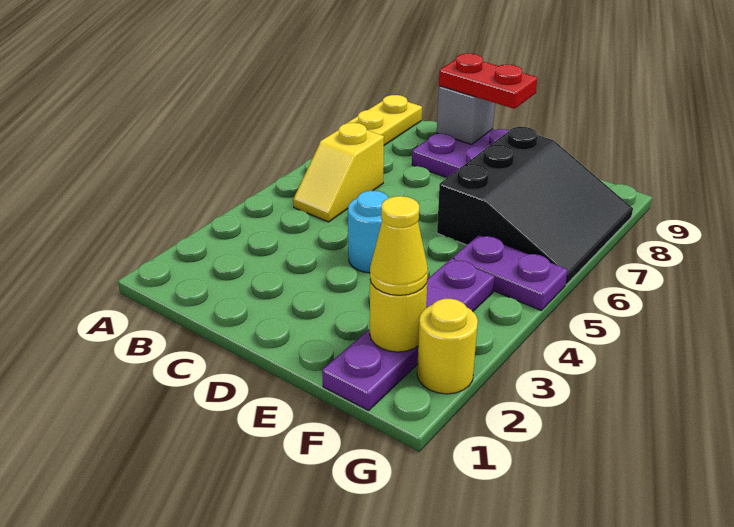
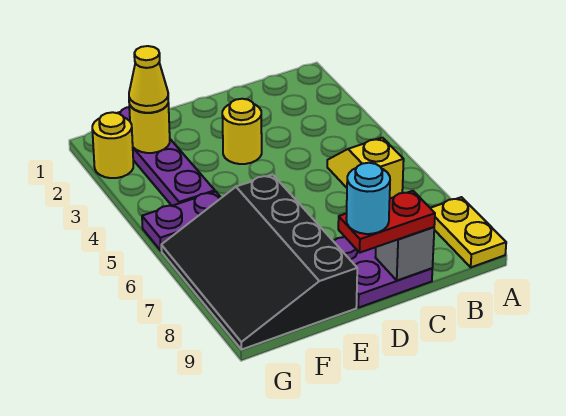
none -> yellow round brick D3 level 1
cyan round brick D4 level 1 -> cyan round brick D9 level 4
black slope E6:G8 level 1 top E -> black slope E6:G9 level 1 top E

